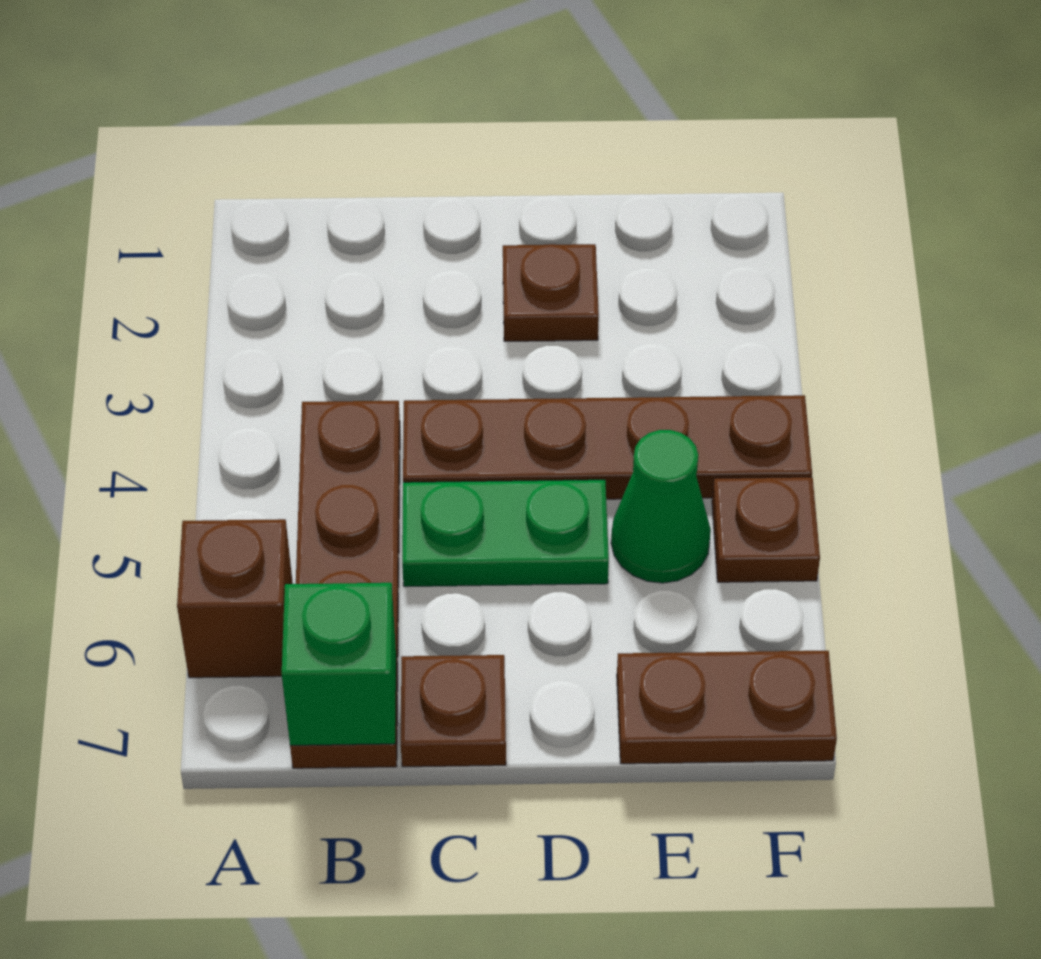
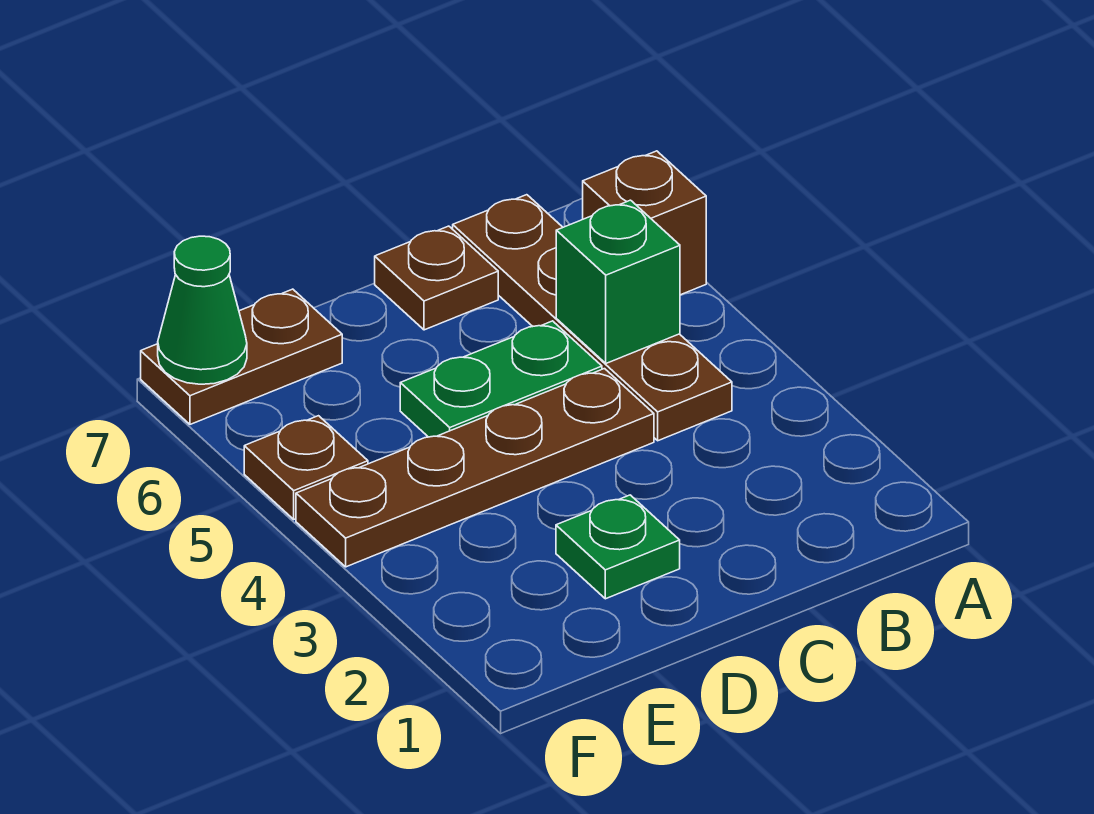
green brick B7 level 2 -> green brick B5 level 2
brown plate D2 level 1 -> green plate D2 level 1
green cone E5 level 1 -> green cone F7 level 2

